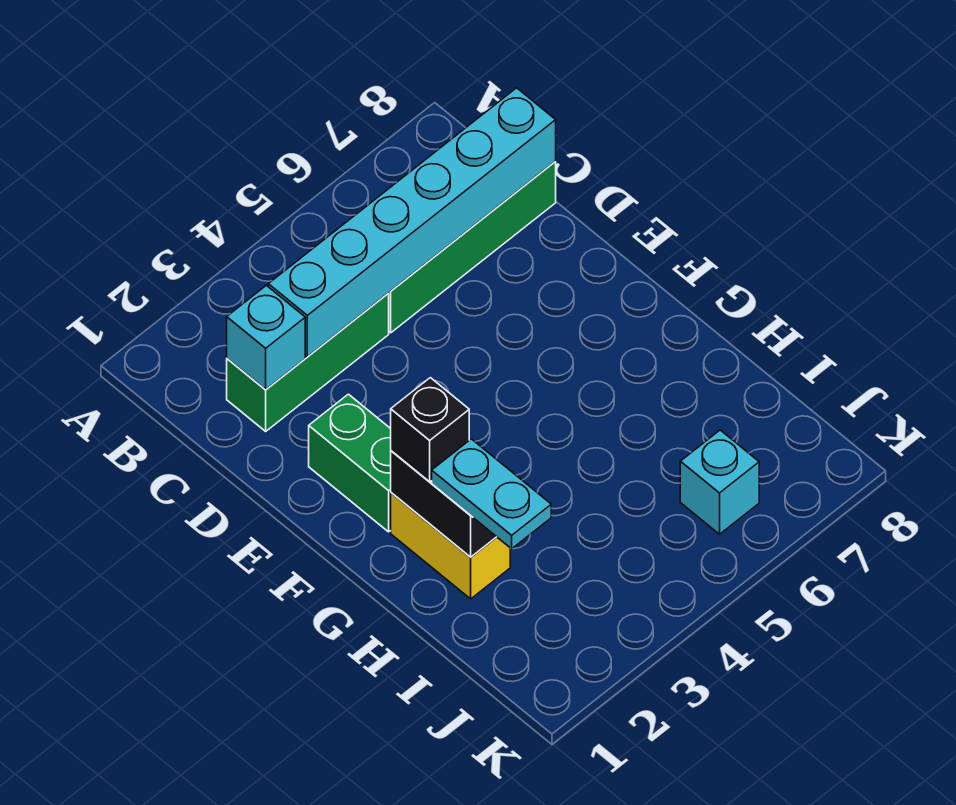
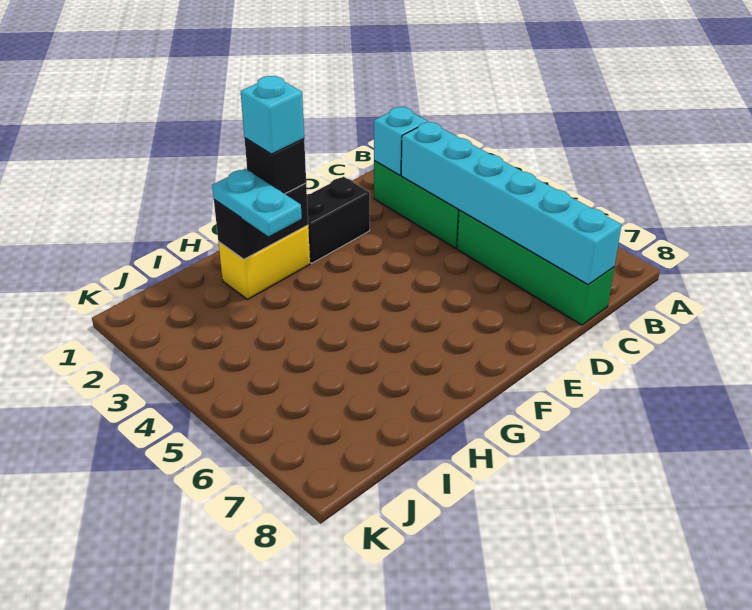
green brick E2:F2 level 1 -> black brick E2:F2 level 1
cyan plate H2:I2 level 3 -> cyan plate H2:H3 level 3
cyan brick J6 level 1 -> cyan brick G2 level 4

